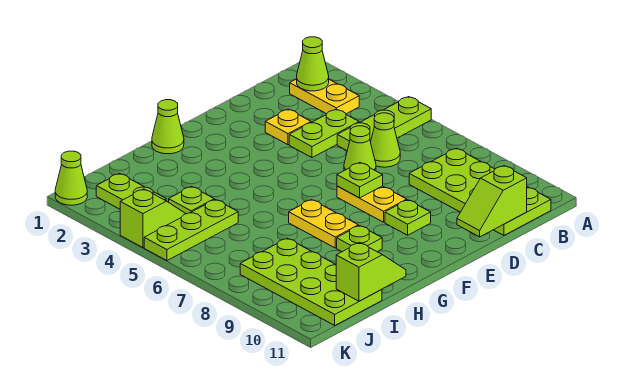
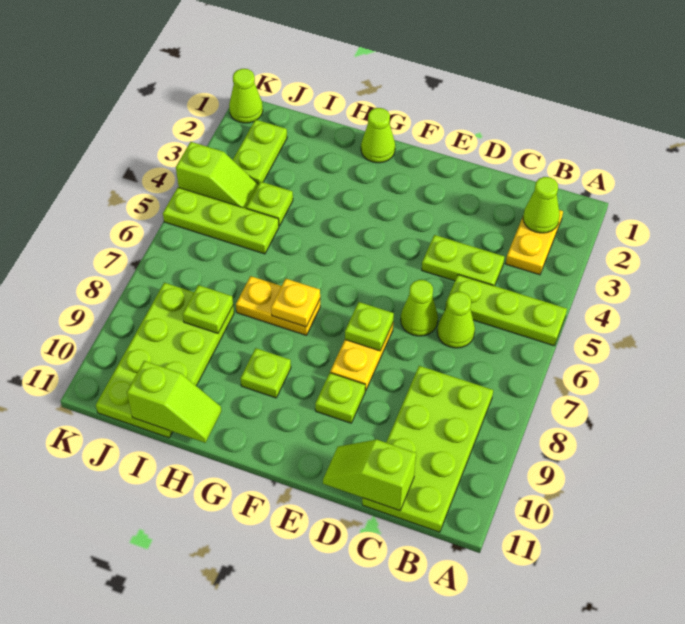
yellow plate D3 level 1 -> yellow plate G7 level 2
yellow plate G7:G8 level 1 -> yellow plate G7:H7 level 1
none -> lime plate I8 level 2

